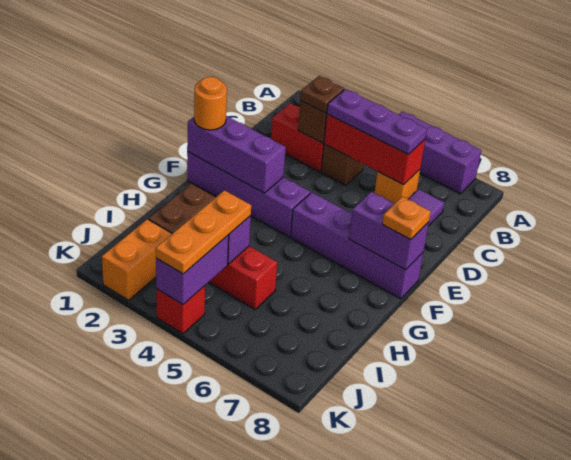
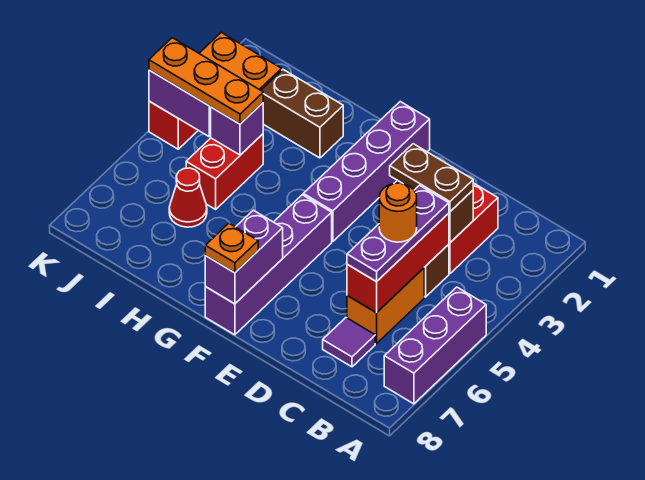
brown plate C3 level 3 -> brown plate C3:D3 level 3
orange brick C6 level 1 -> orange brick C5:C6 level 1
purple brick F1:F3 level 2 -> none
orange round brick F1 level 3 -> orange round brick C5 level 4
none -> red cone I6 level 1

